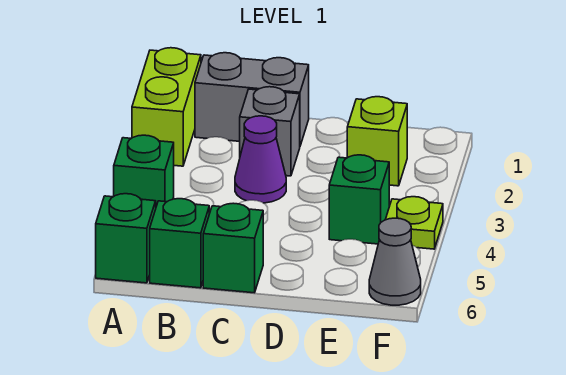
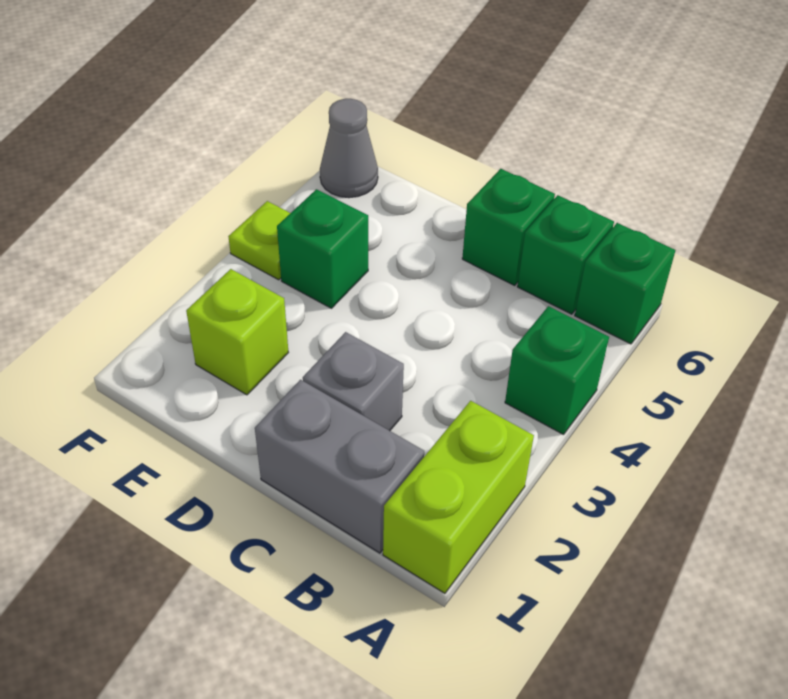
purple cone C3 level 1 -> none

